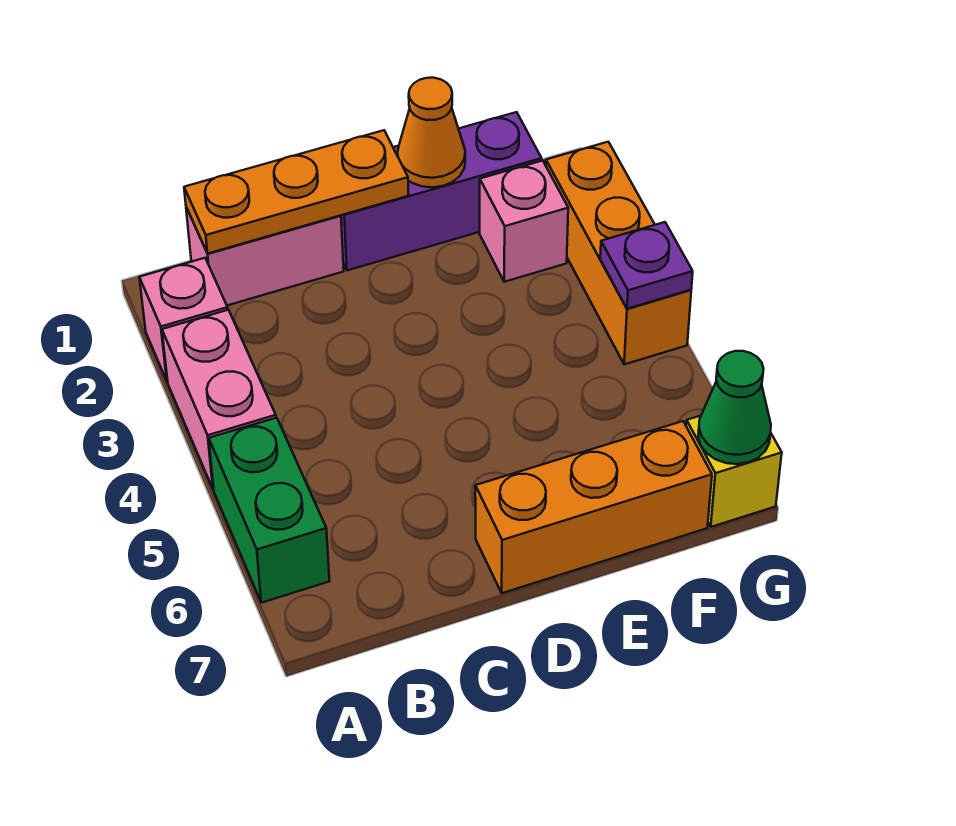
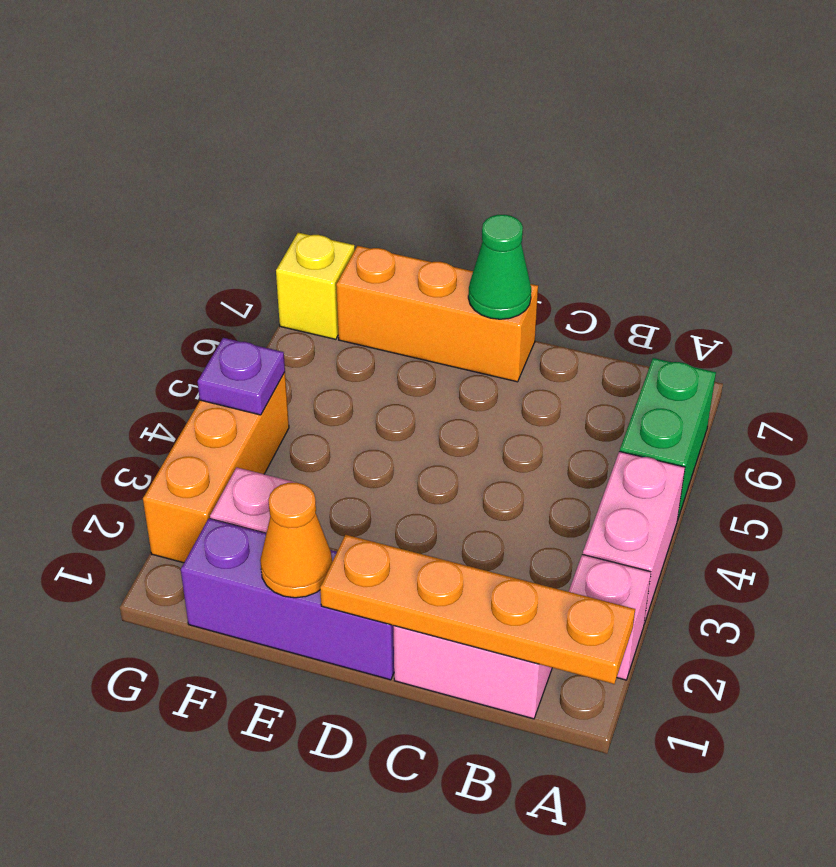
orange plate B1:D1 level 2 -> orange plate A1:D1 level 2
green cone G7 level 2 -> green cone D7 level 2

